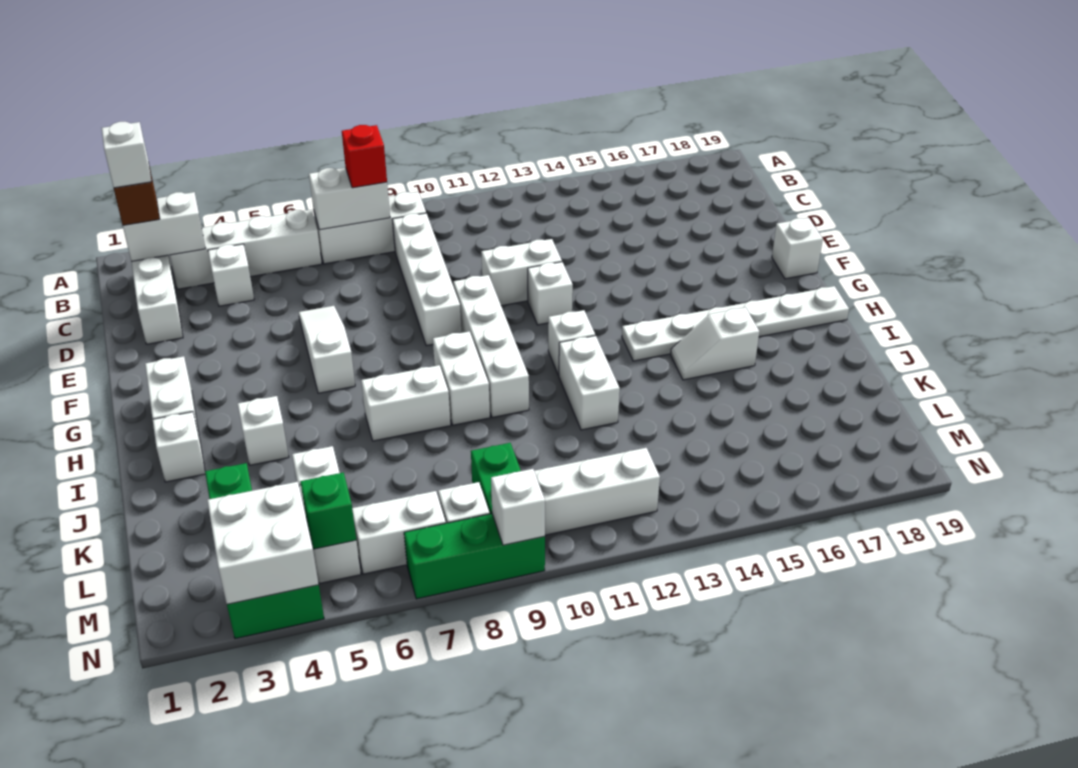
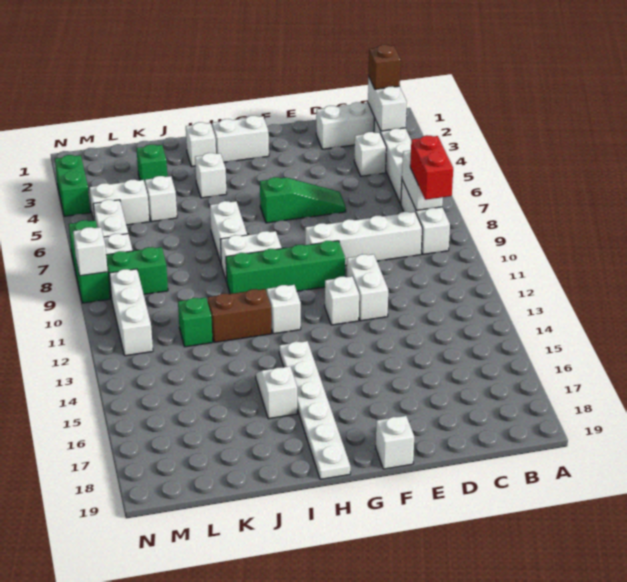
white brick B2 level 4 -> none
red brick B8 level 3 -> red brick B8:B9 level 3
white slope E6:G6 level 1 top G -> green slope E6:G6 level 1 top G
white brick F10:I10 level 1 -> green brick F10:I10 level 1
white brick I12:J12 level 1 -> brown brick I12:J12 level 1
white brick M3:N4 level 2 -> none
green brick M5 level 2 -> green brick K12 level 1

